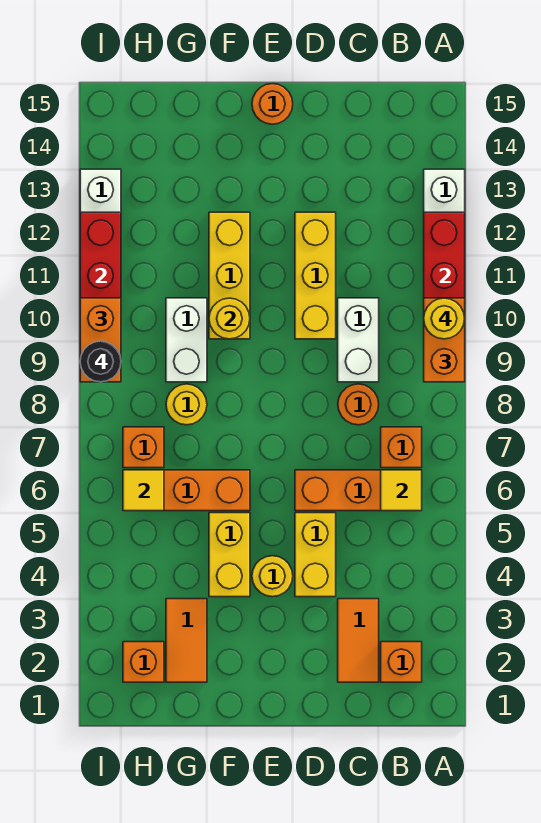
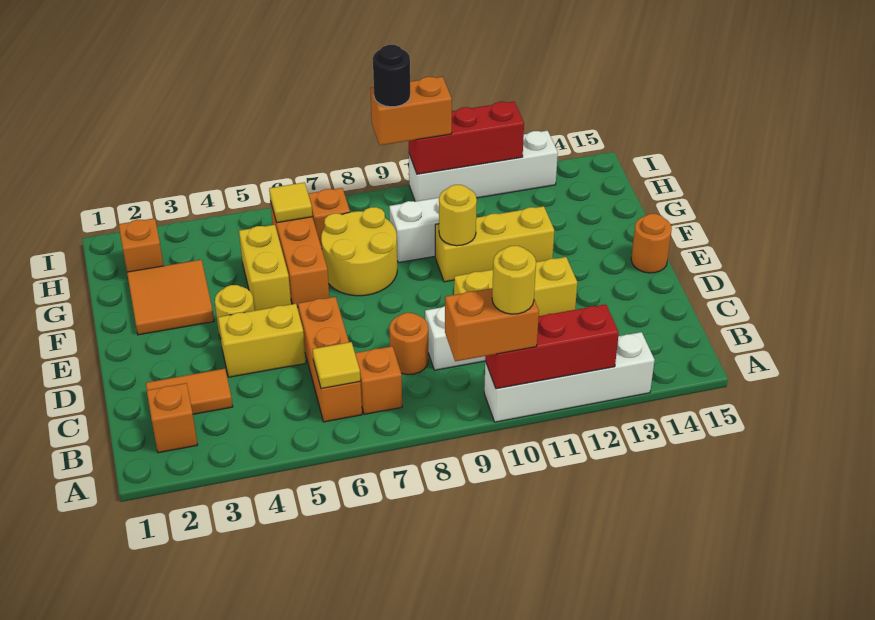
yellow brick F4:F5 level 1 -> yellow brick F5:G5 level 1
orange tile G2:G3 level 1 -> orange tile F2:G3 level 1
yellow round brick G8 level 1 -> yellow round brick F7:G8 level 1

